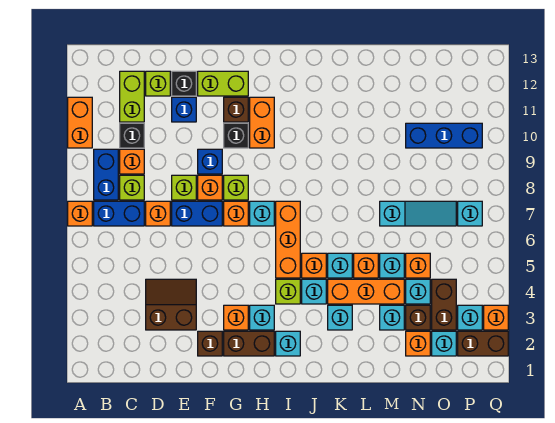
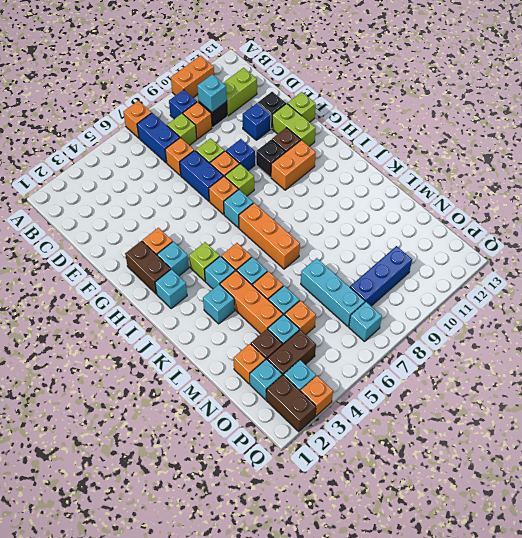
blue brick B8:B9 level 1 -> blue brick B9 level 1
brown slope D3:E4 level 1 top 3 -> none
lime brick D12 level 1 -> lime brick F13 level 1
brown brick F2 level 1 -> none
orange brick I5:I7 level 1 -> orange brick I7:K7 level 1
cyan brick M3 level 1 -> cyan brick C10 level 2
cyan slope M7:O7 level 1 top M -> cyan brick M7:O7 level 1
blue brick N10:P10 level 1 -> blue brick O8:O10 level 1

